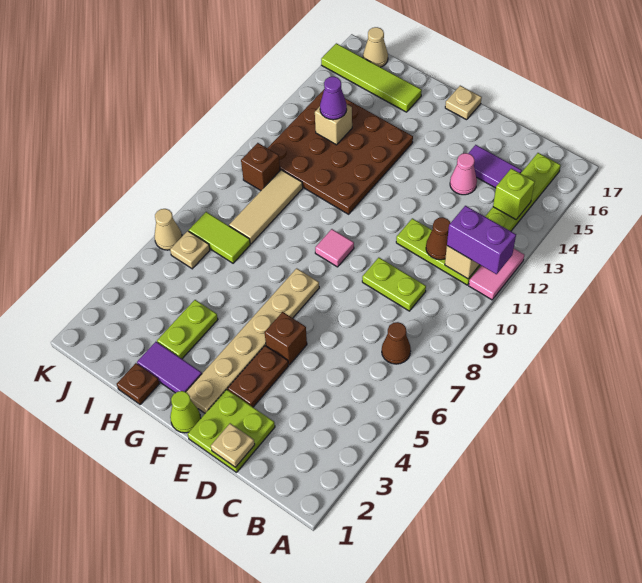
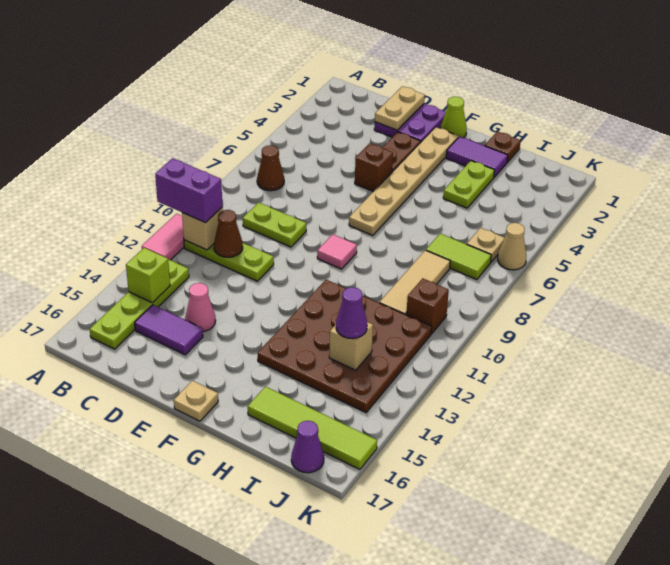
lime plate D1:E2 level 1 -> purple plate D1:E2 level 1
tan plate D1 level 2 -> tan plate D1:D2 level 2
tan cone J17 level 1 -> purple cone J17 level 1

